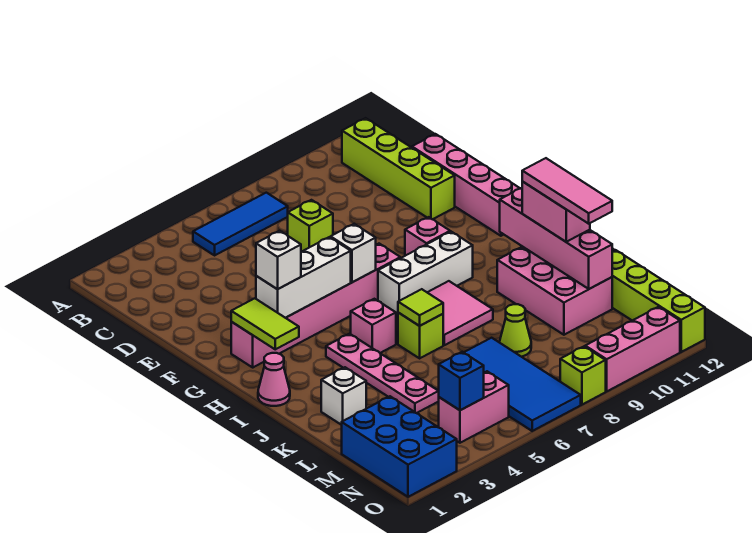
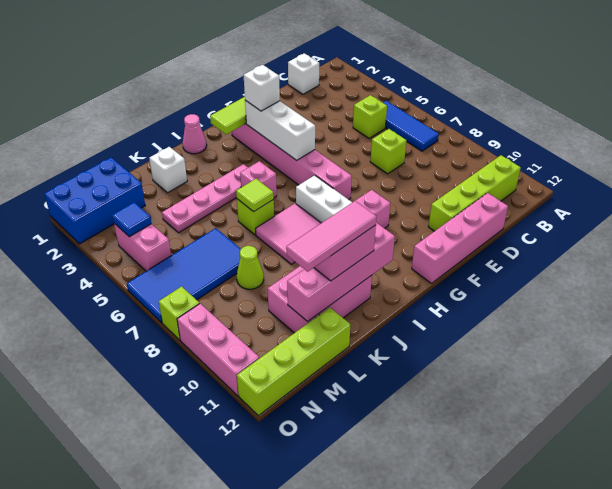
none -> lime brick C5 level 1
white brick G6 level 2 -> white brick C1 level 1
blue brick N4 level 2 -> blue tile N4 level 2

